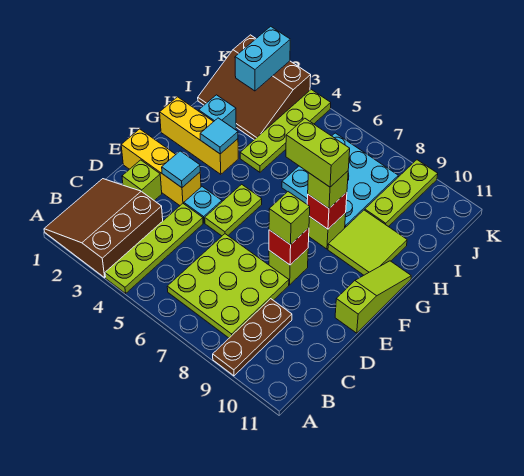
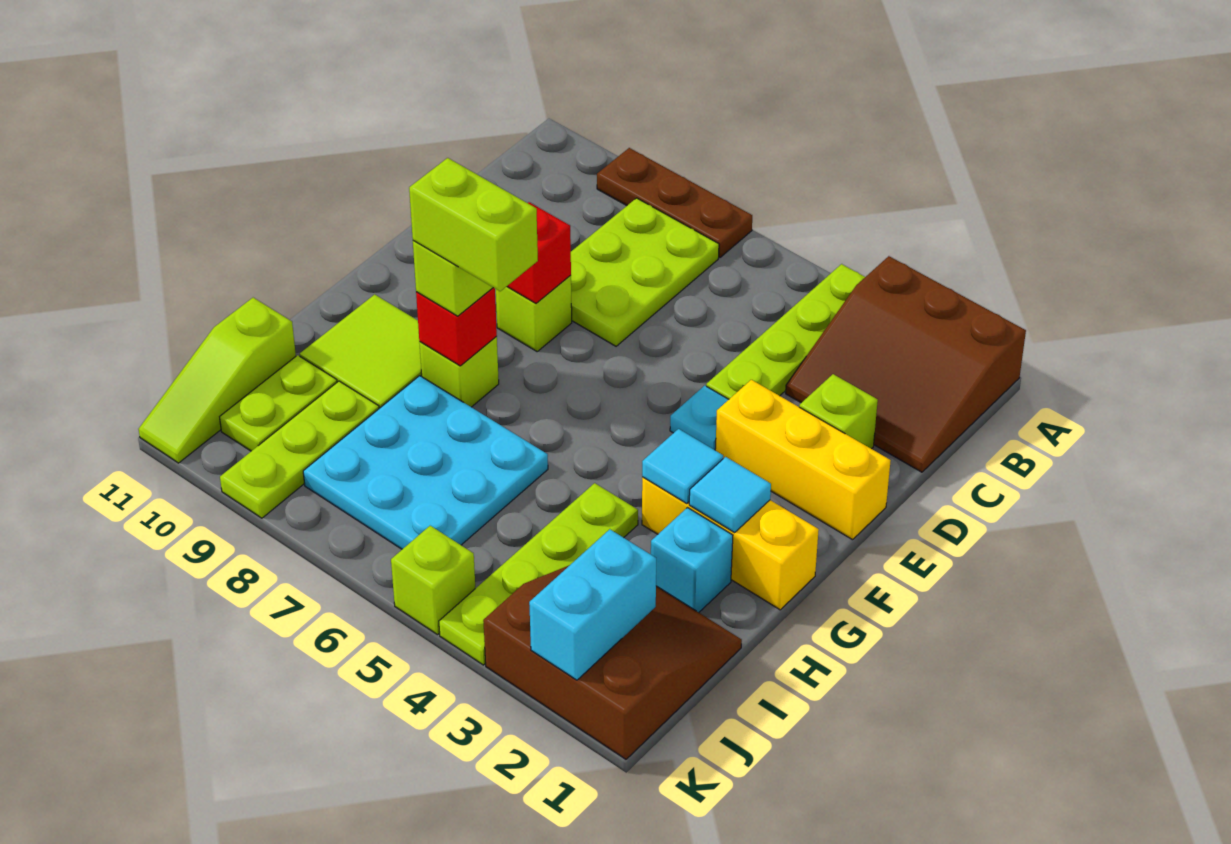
brown slope A1:C3 level 1 top 3 -> brown slope A1:C3 level 1 top A
brown plate A9:C9 level 1 -> brown plate A7:A9 level 1
lime plate B6:D8 level 1 -> lime plate B7:D8 level 1
cyan tile E3 level 2 -> cyan tile G2 level 2
lime plate E5:F5 level 1 -> lime plate I10:J10 level 1
lime brick E8 level 3 -> lime brick K5 level 1
lime slope E11:G11 level 1 top E -> lime slope I11:K11 level 1 top I

